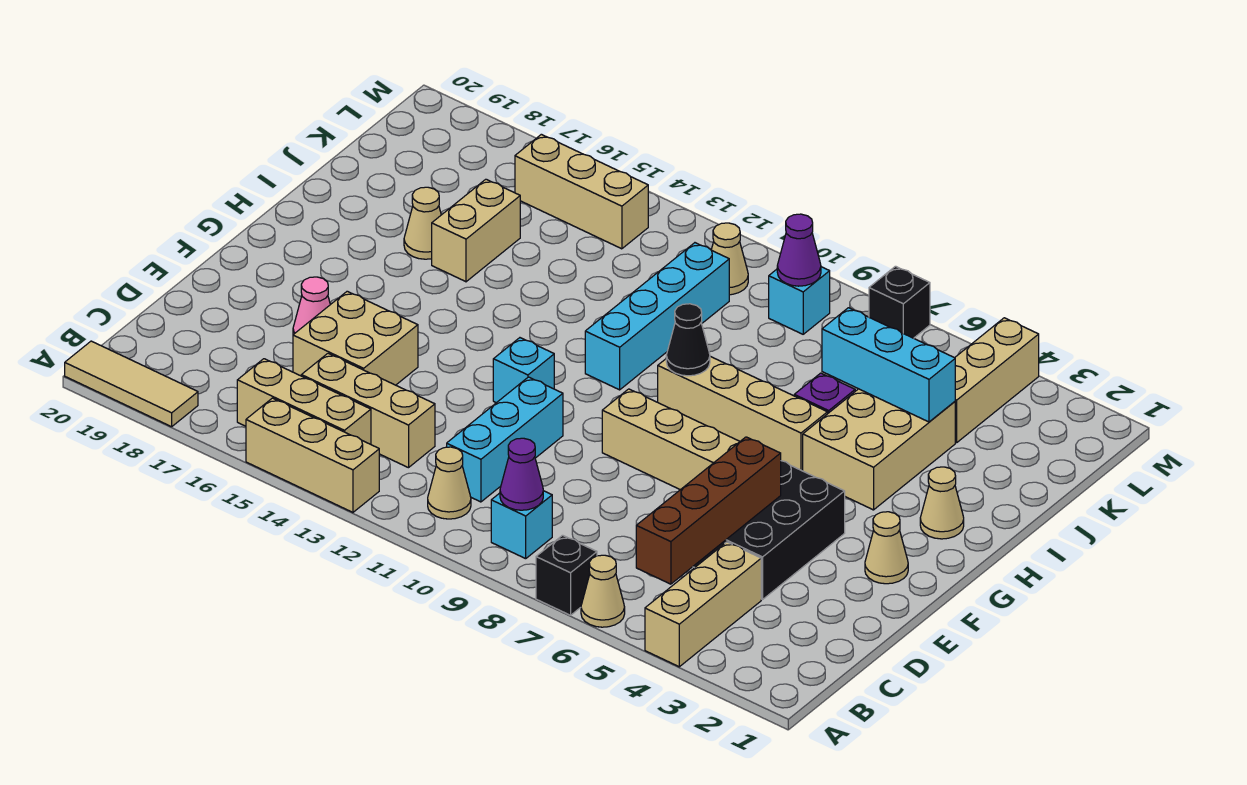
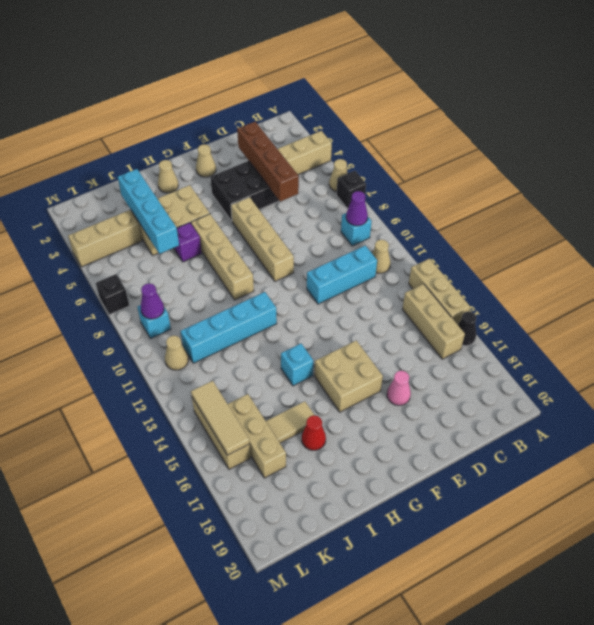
tan tile A18:A20 level 1 -> tan tile L14:L16 level 2
brown brick B5:E5 level 2 -> brown brick D3:D6 level 2
tan brick C13:C15 level 1 -> tan brick K15:K17 level 1
tan brick D15:E16 level 1 -> tan brick F15:G16 level 1
cyan brick F12 level 1 -> cyan brick H14 level 1
black cone H9 level 2 -> black cone A16 level 1
tan brick I16:J16 level 1 -> tan tile I16:J16 level 1
tan cone I17 level 1 -> red cone I17 level 1
cyan brick J4:J6 level 2 -> cyan brick J3:J6 level 2

